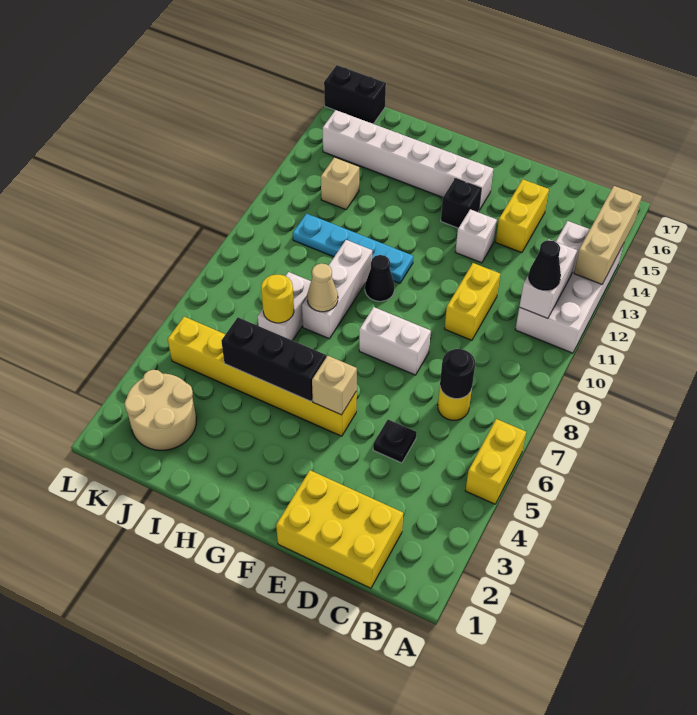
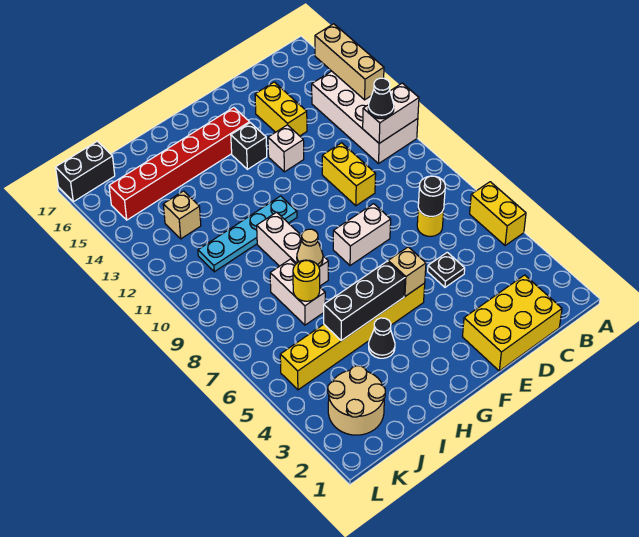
white brick B11:B12 level 2 -> white brick A11:B11 level 2
white brick F15:K15 level 1 -> red brick F15:K15 level 1
black cone G10 level 1 -> black cone H4 level 1

